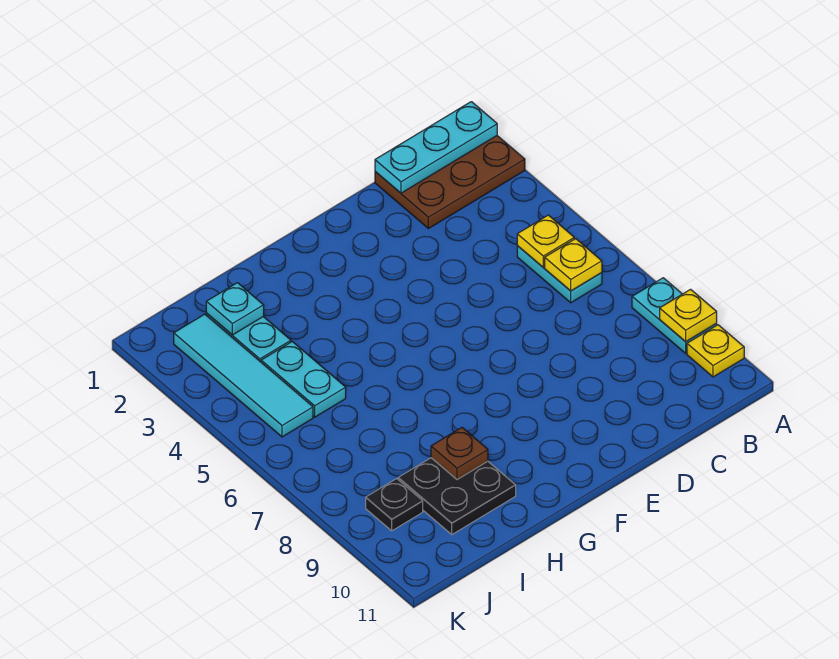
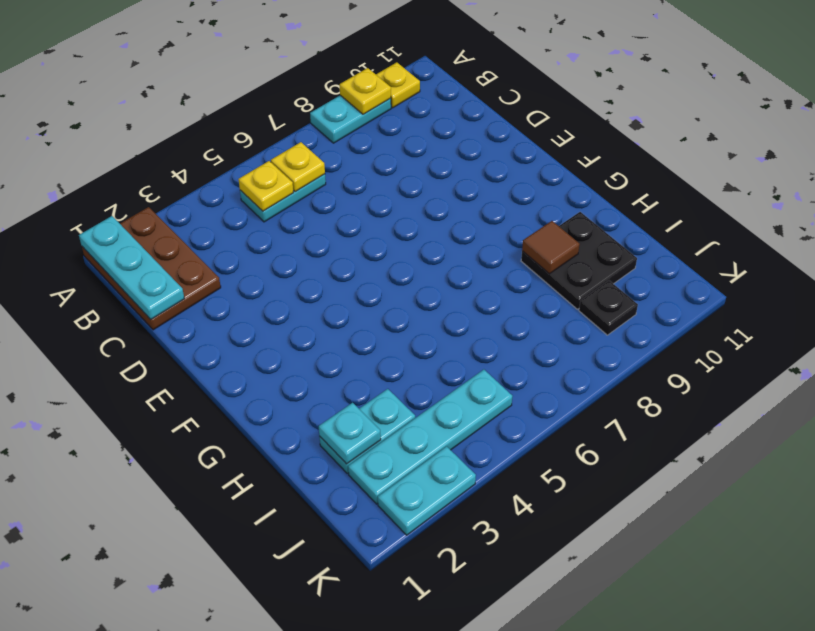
brown plate H9 level 2 -> brown tile H9 level 2
cyan plate I4:I5 level 1 -> cyan plate K2:K3 level 1
cyan tile J2:J5 level 1 -> cyan plate J2:J5 level 1

